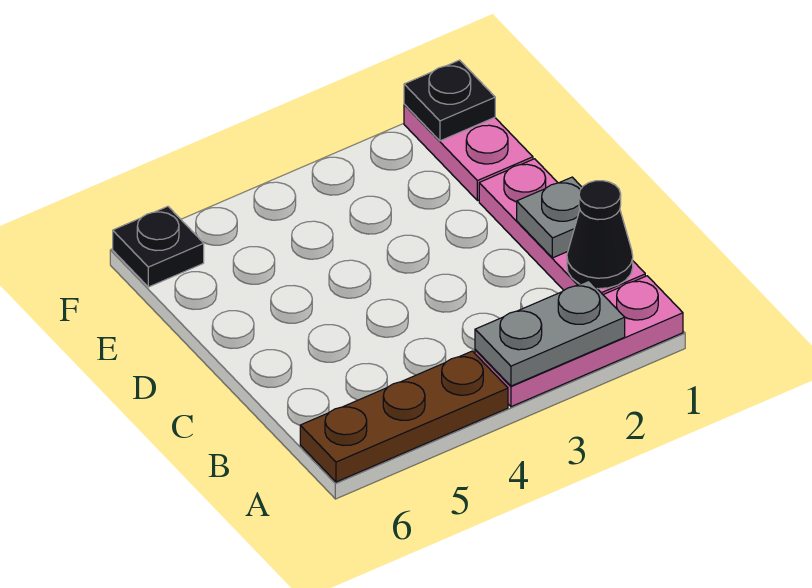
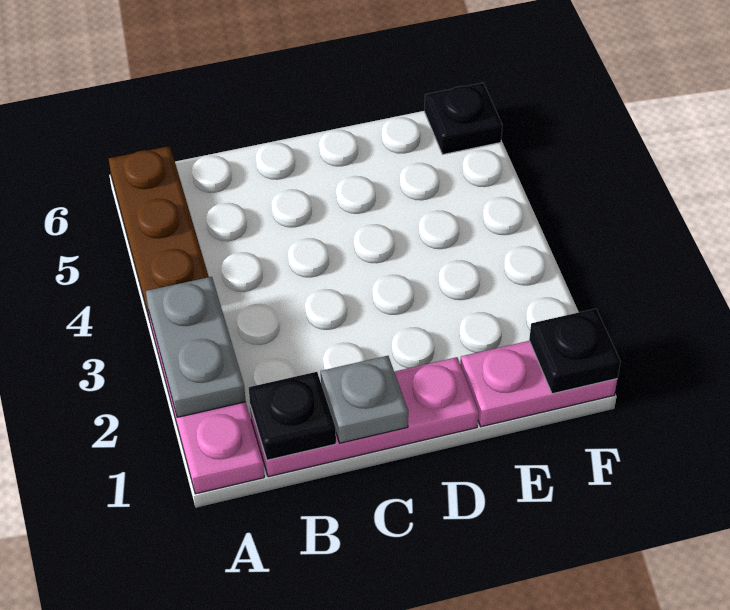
black cone B1 level 2 -> black plate B1 level 2

